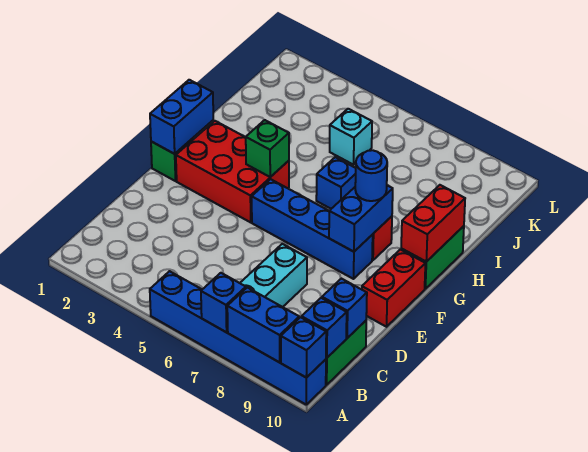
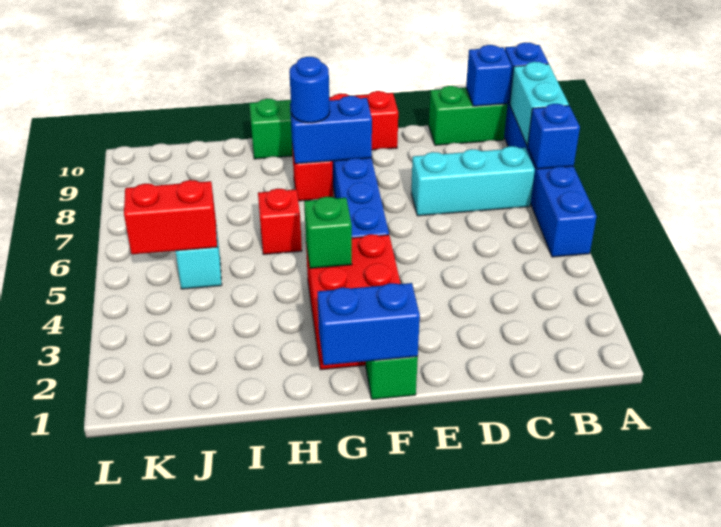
blue brick A8:A9 level 2 -> cyan brick A8:A9 level 2
blue brick C10 level 2 -> none
red brick G10:H10 level 2 -> red brick J5:K5 level 2
blue brick H6 level 1 -> red brick H6 level 1

